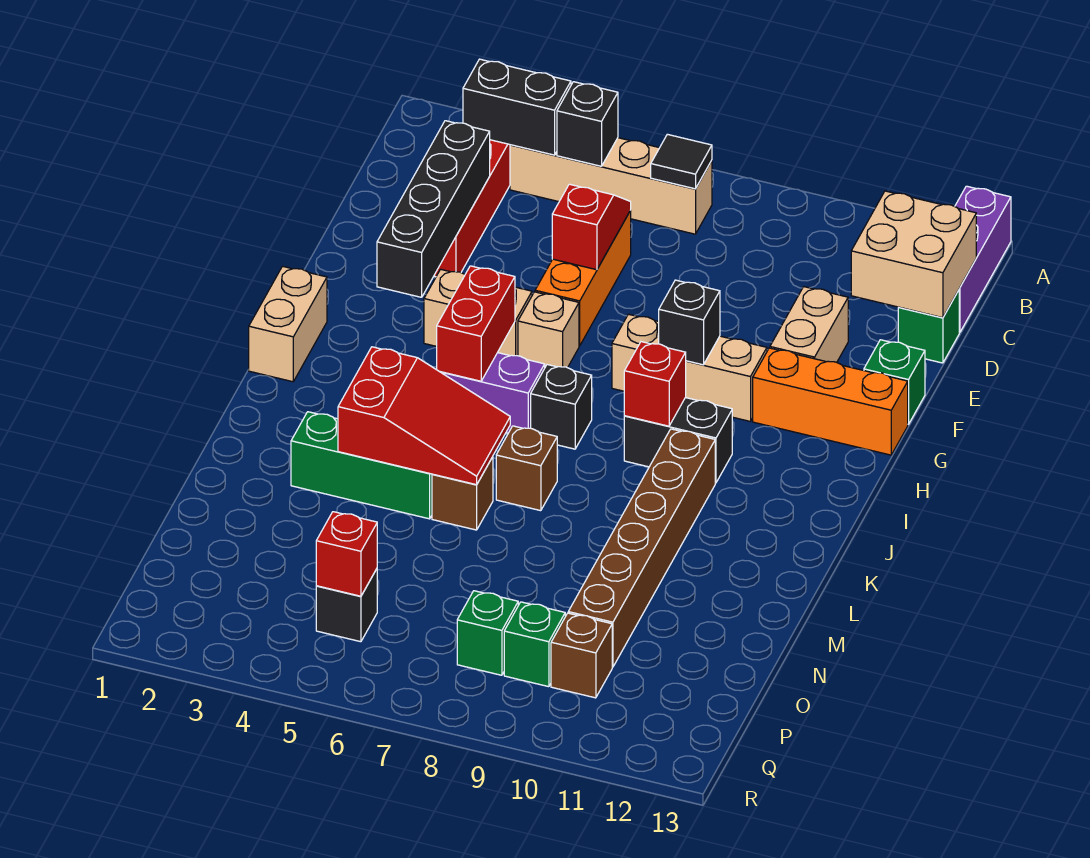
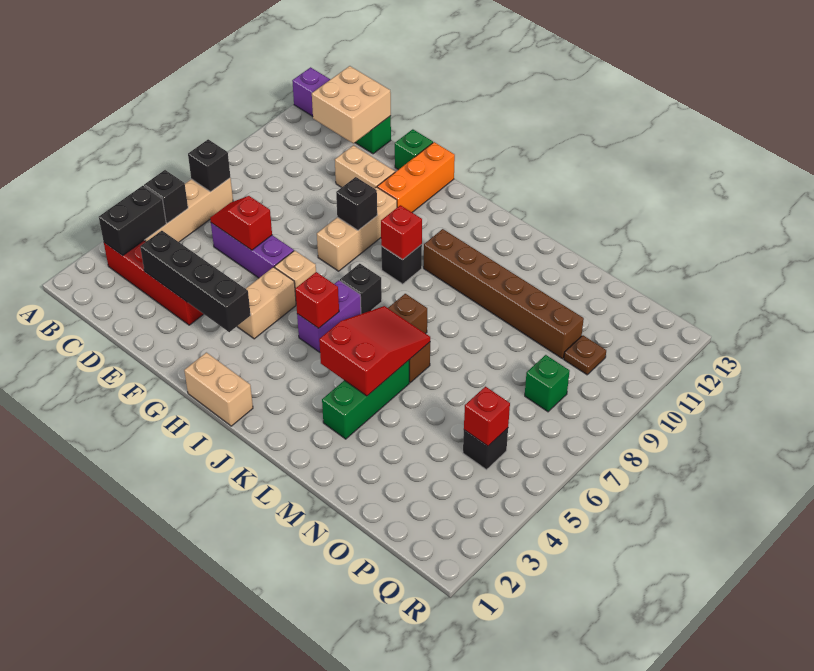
black tile B7 level 2 -> black brick B7 level 2
orange brick D6:F6 level 1 -> purple brick D6:F6 level 1
red brick H5:I5 level 2 -> red brick I5 level 2
black brick I9:I10 level 1 -> black brick I9 level 1
green brick P9 level 1 -> none
brown brick P10 level 1 -> brown plate P10 level 1

